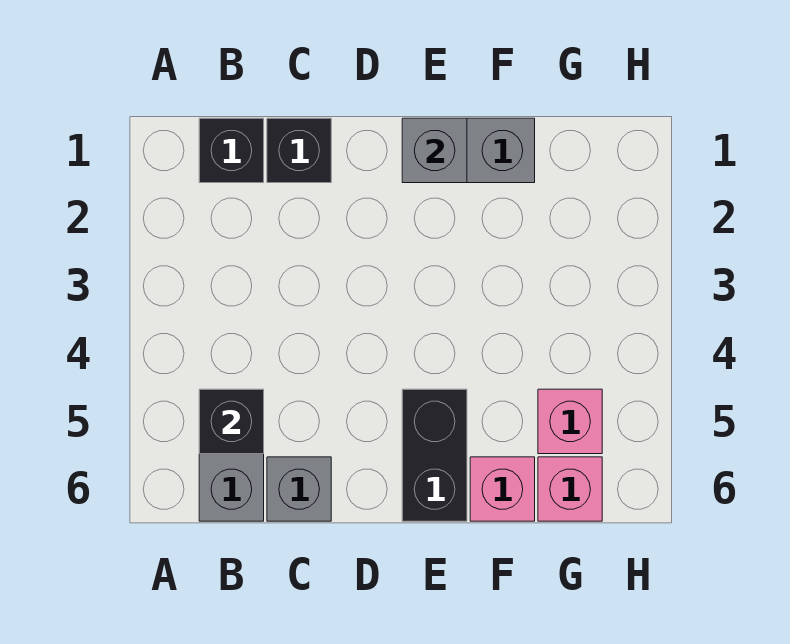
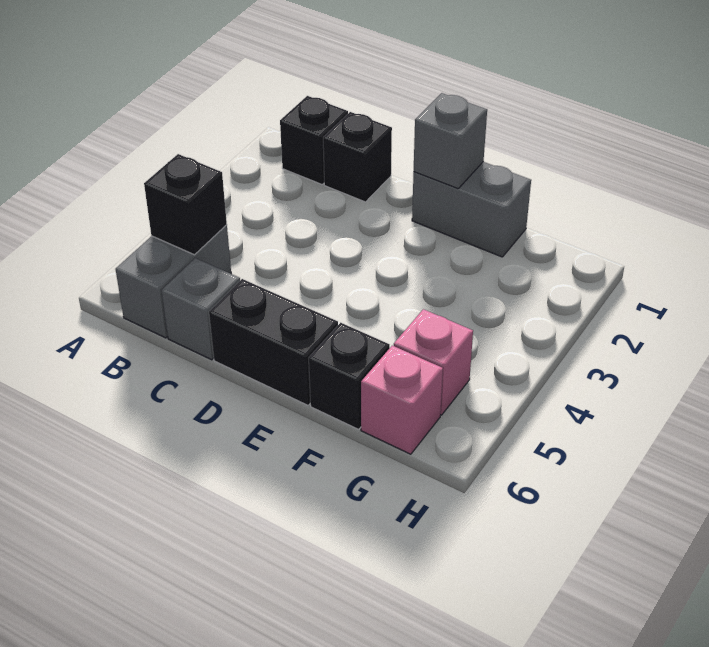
black brick E5:E6 level 1 -> black brick D6:E6 level 1
pink brick F6 level 1 -> black brick F6 level 1

